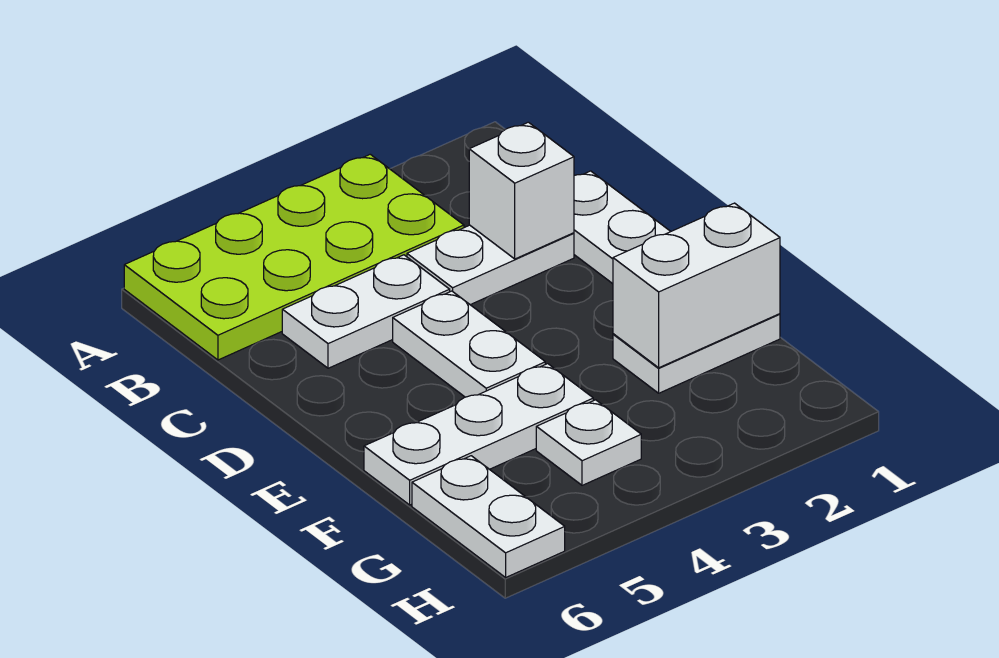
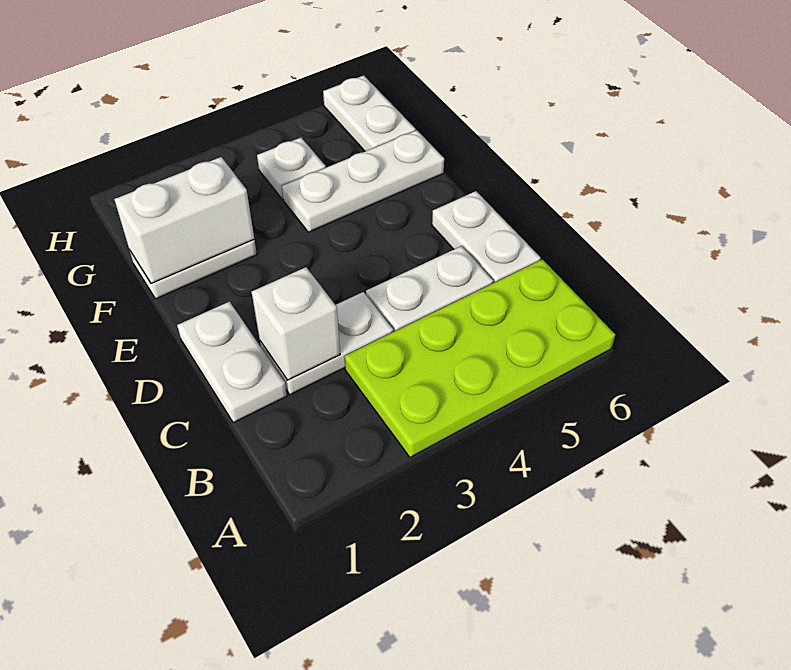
white plate D4:E4 level 1 -> white plate C6:D6 level 1

